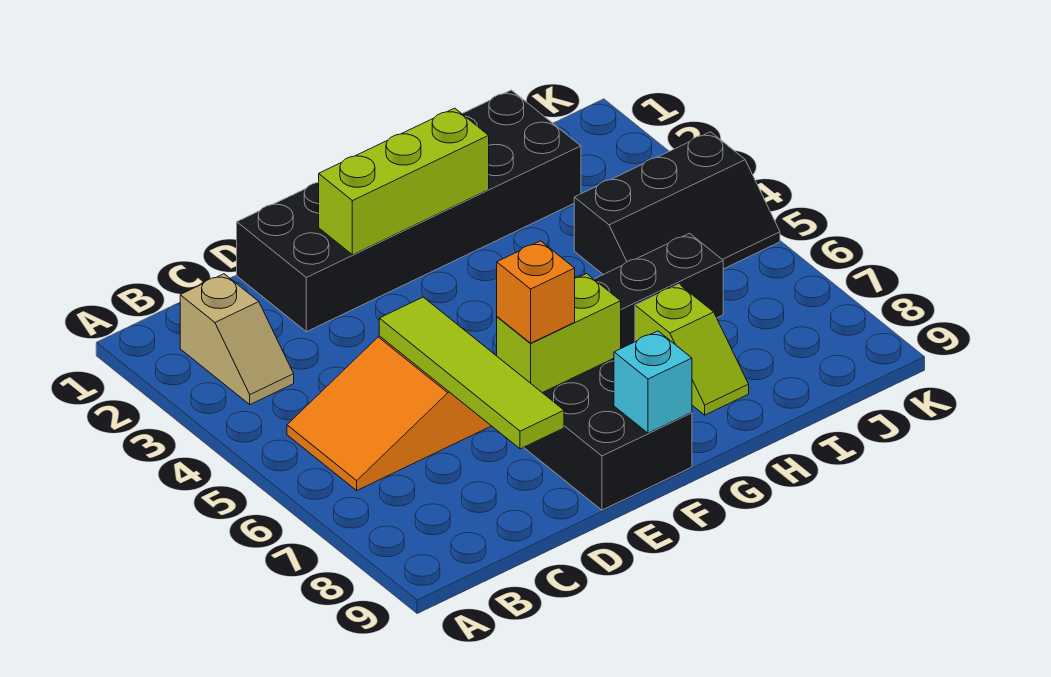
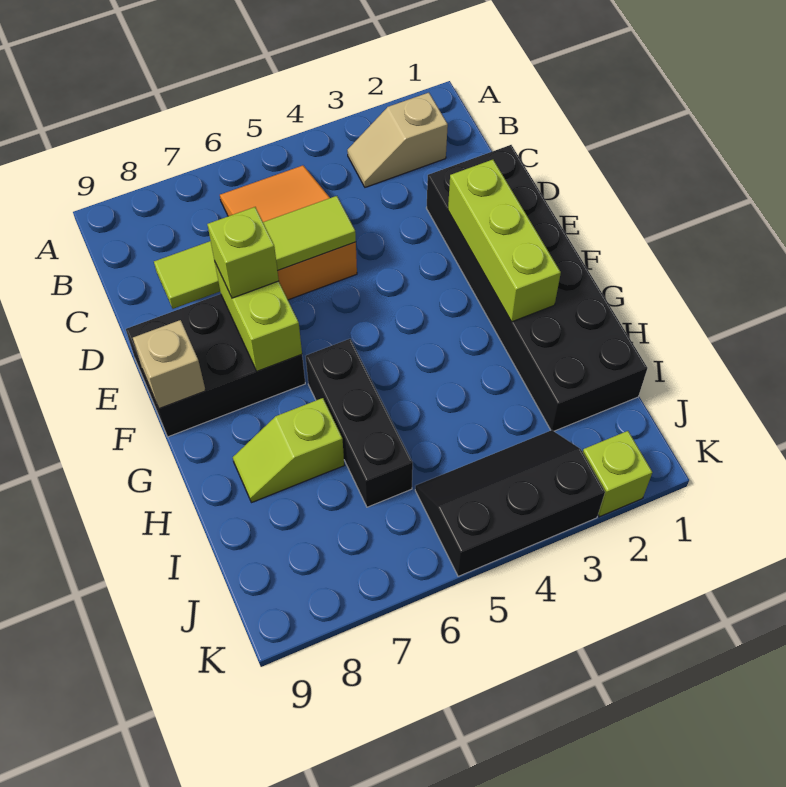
orange brick E7 level 3 -> lime brick E7 level 3
cyan brick F9 level 2 -> tan brick F9 level 2
black slope I4:K5 level 1 top 4 -> black slope J3:K5 level 1 top K
none -> lime brick K2 level 1

